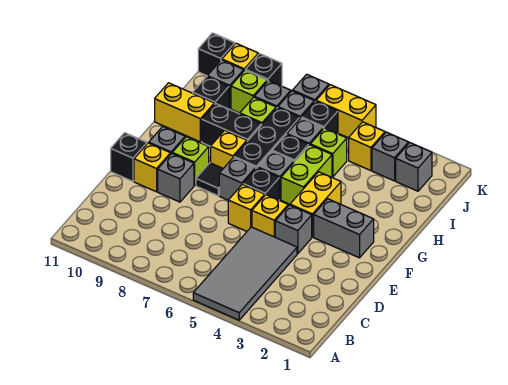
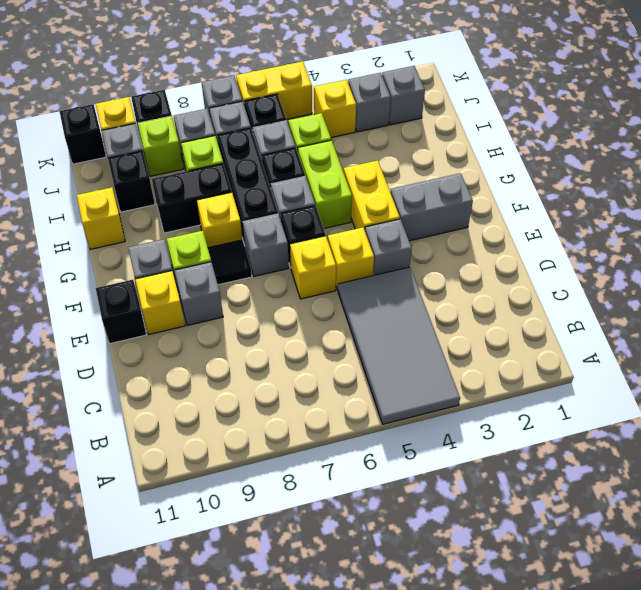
yellow brick H10:H11 level 1 -> yellow brick H11 level 1

